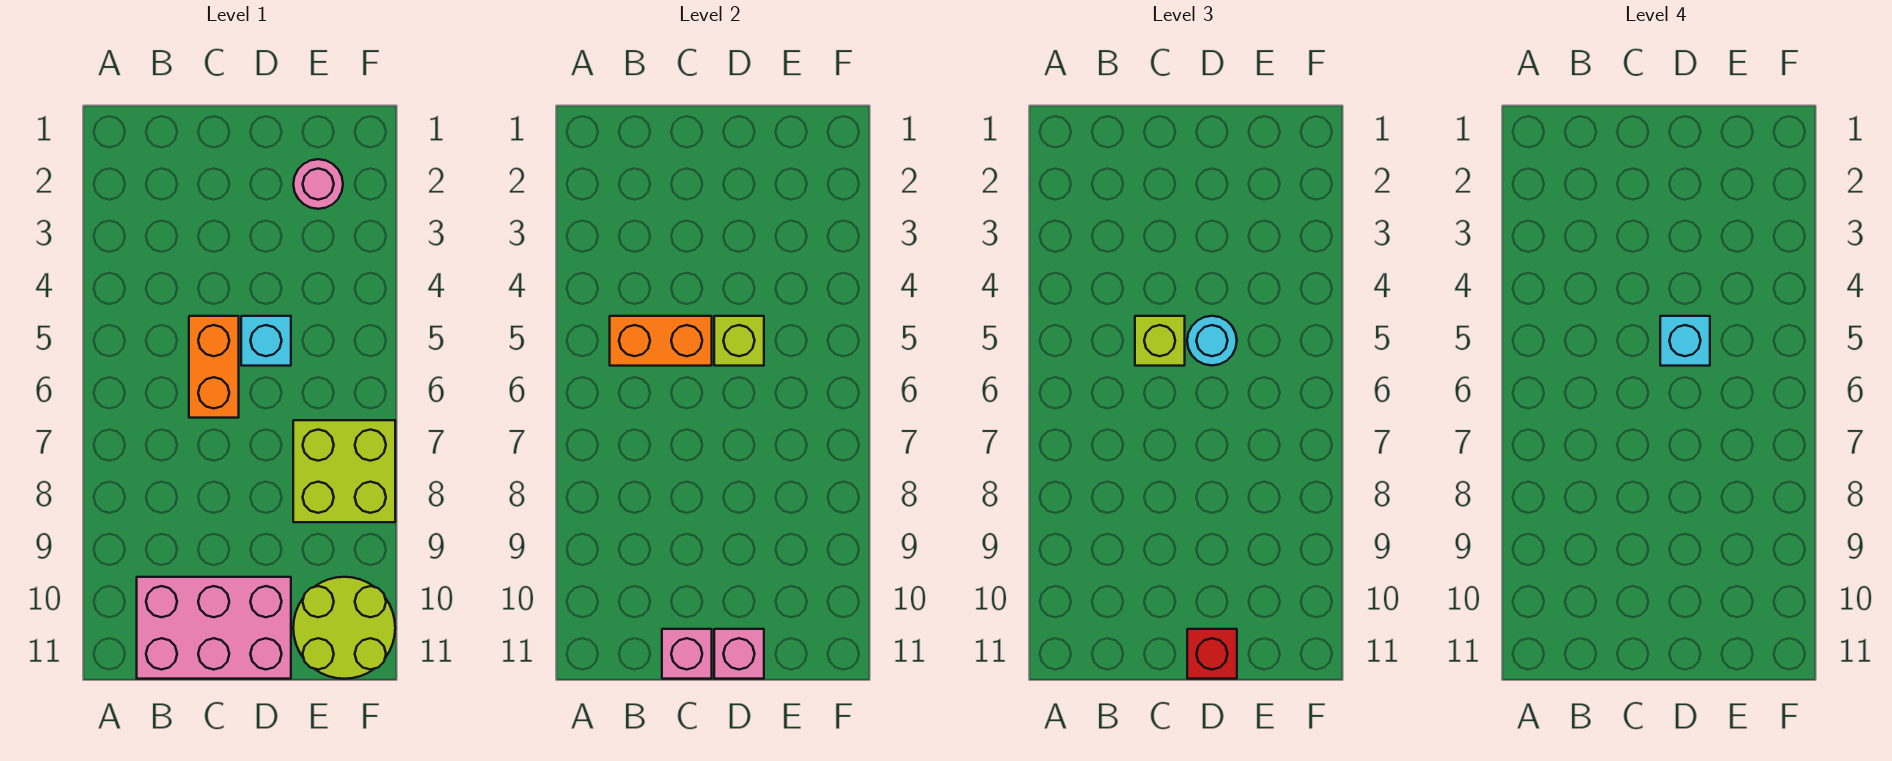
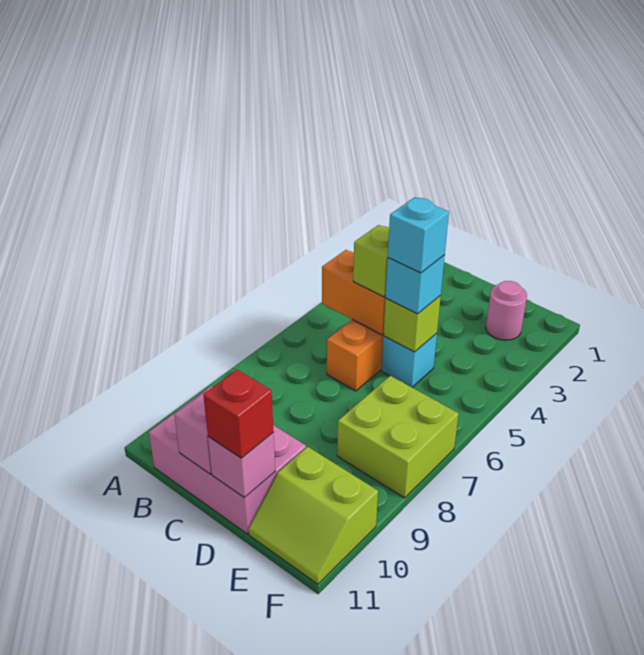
cyan round brick D5 level 3 -> cyan brick D5 level 3
lime round brick E10:F11 level 1 -> lime slope E10:F11 level 1 top 10

